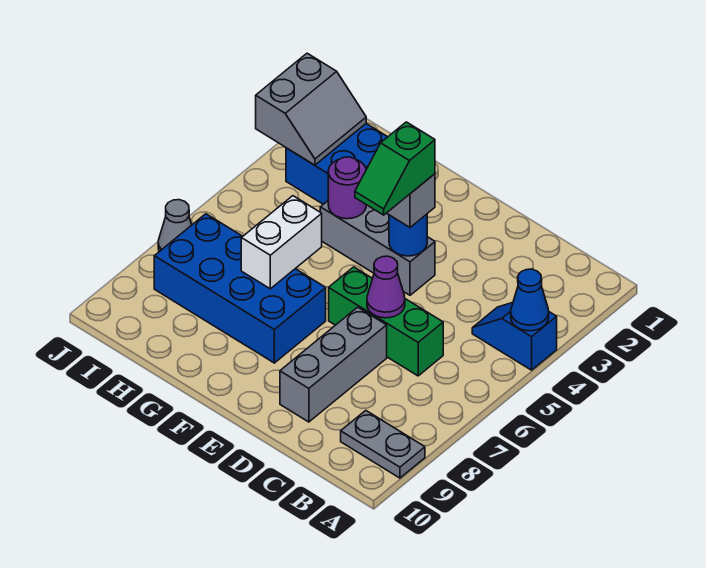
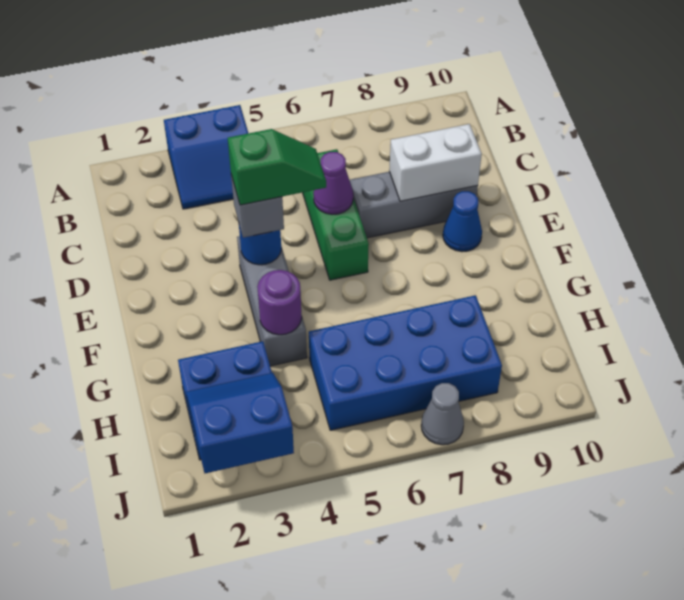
blue slope A4:B4 level 1 top A -> blue slope A3:B4 level 1 top A
blue cone A4 level 2 -> blue cone E9 level 1
grey plate A9:B9 level 1 -> none
blue brick F7:I8 level 1 -> blue brick H5:I8 level 1
white brick G6:G7 level 2 -> white brick D8:D9 level 2
grey slope I2:J3 level 2 top J -> blue slope I2:J3 level 2 top J

